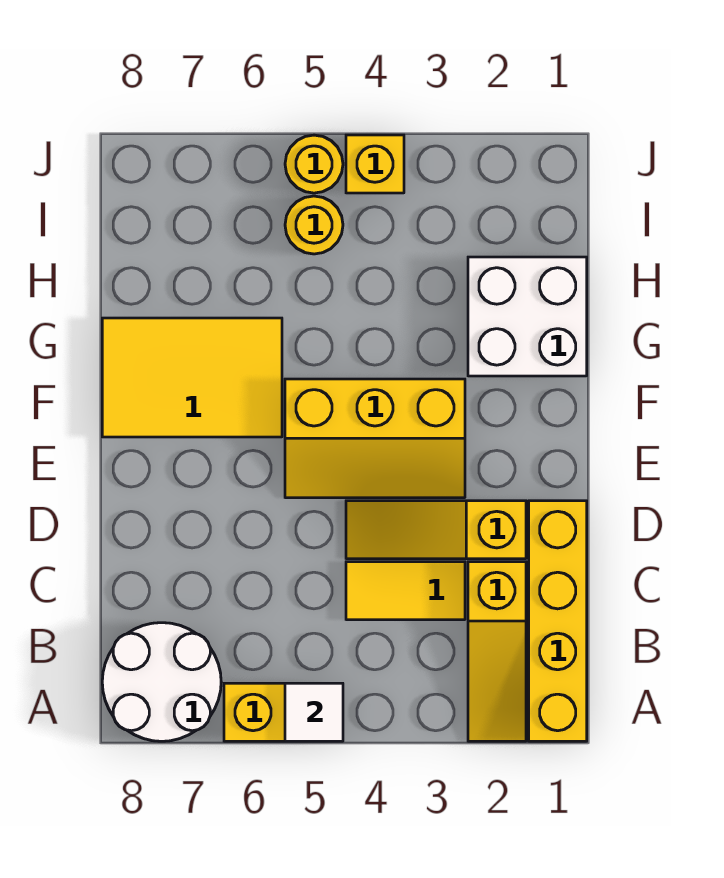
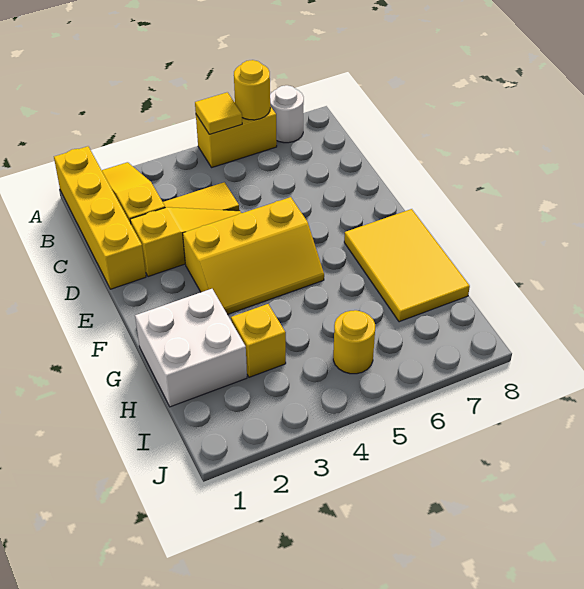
white tile A5 level 2 -> yellow tile A5 level 2
white round brick A7:B8 level 1 -> white round brick A7 level 1
yellow slope E3:F5 level 1 top F -> yellow slope E3:F5 level 1 top E
yellow tile F6:G8 level 1 -> yellow tile F7:H8 level 1
yellow brick J4 level 1 -> yellow brick H3 level 1
yellow round brick J5 level 1 -> yellow round brick A6 level 2

